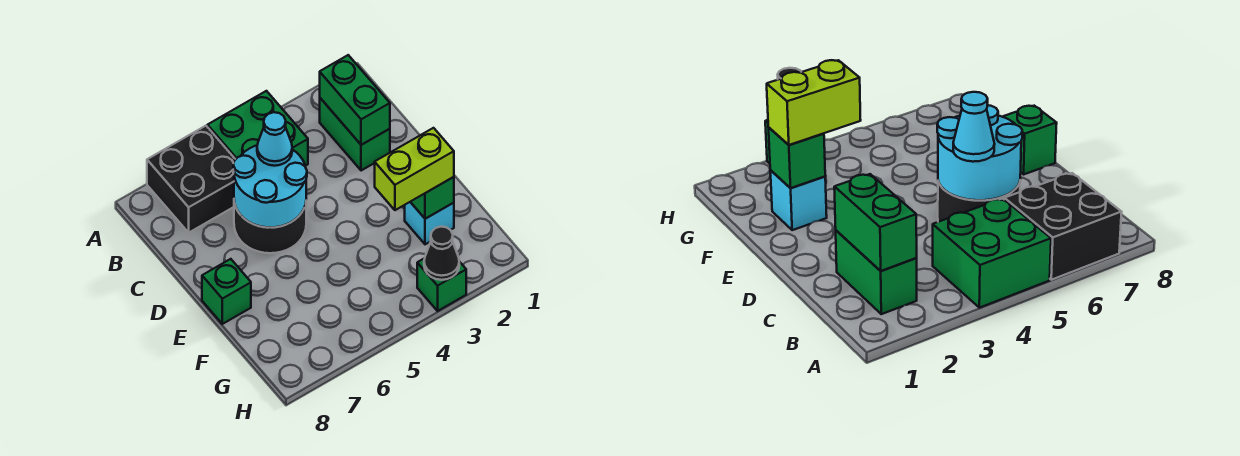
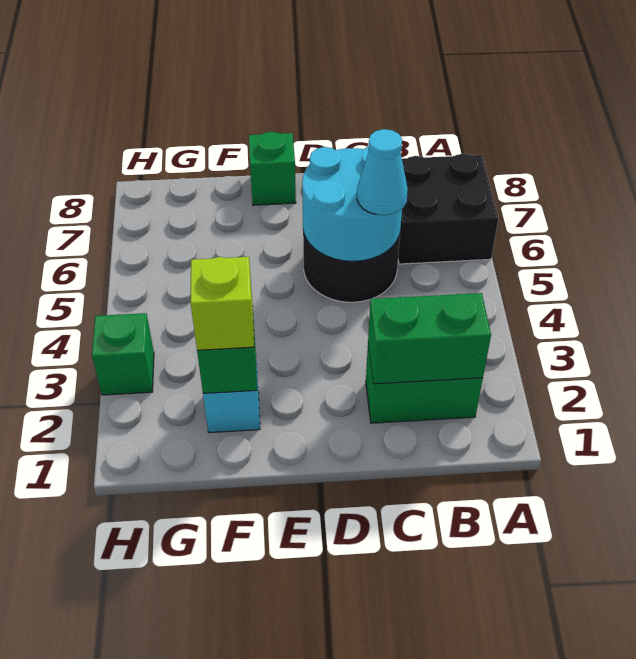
green brick A4:B5 level 1 -> none
lime brick F2:F3 level 3 -> lime brick F2 level 3
black cone H3 level 2 -> none

